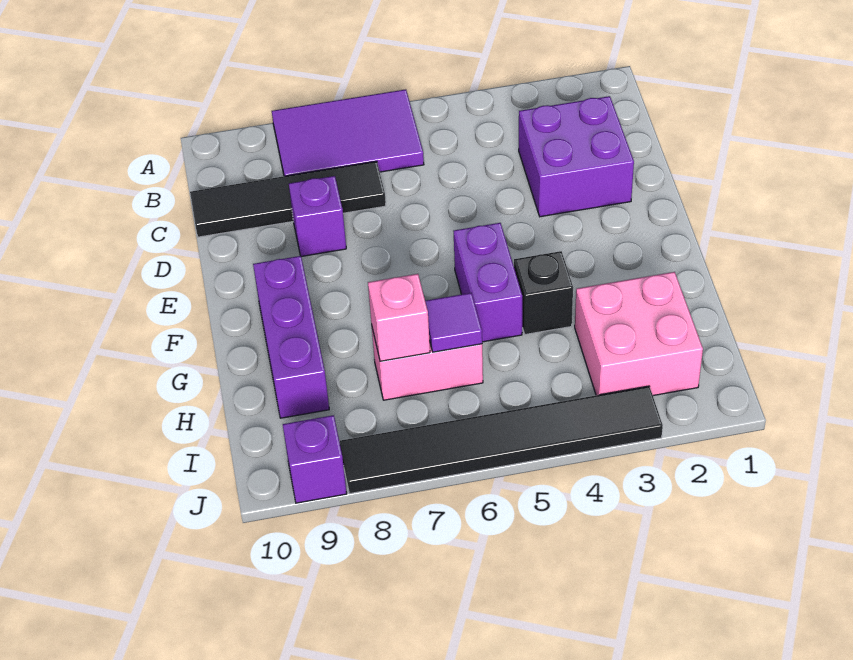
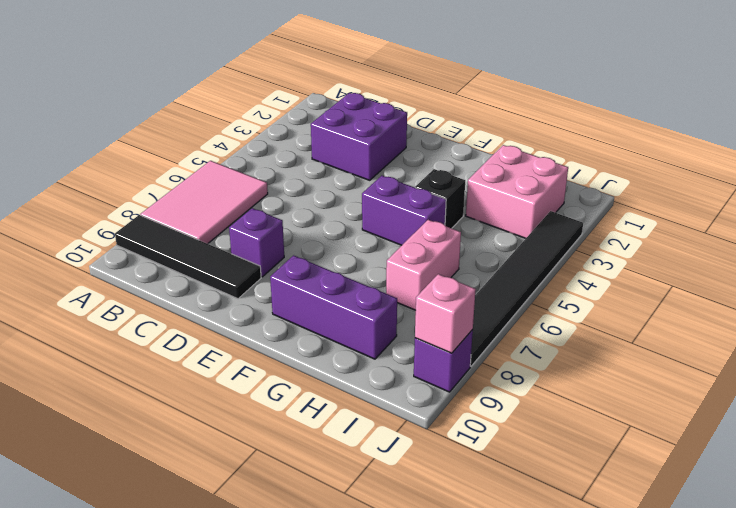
purple tile A6:B8 level 1 -> pink tile A6:B8 level 1
black tile C7:C10 level 1 -> black tile A9:D9 level 1
purple tile H6 level 2 -> none
pink brick H7 level 2 -> pink brick J9 level 2

